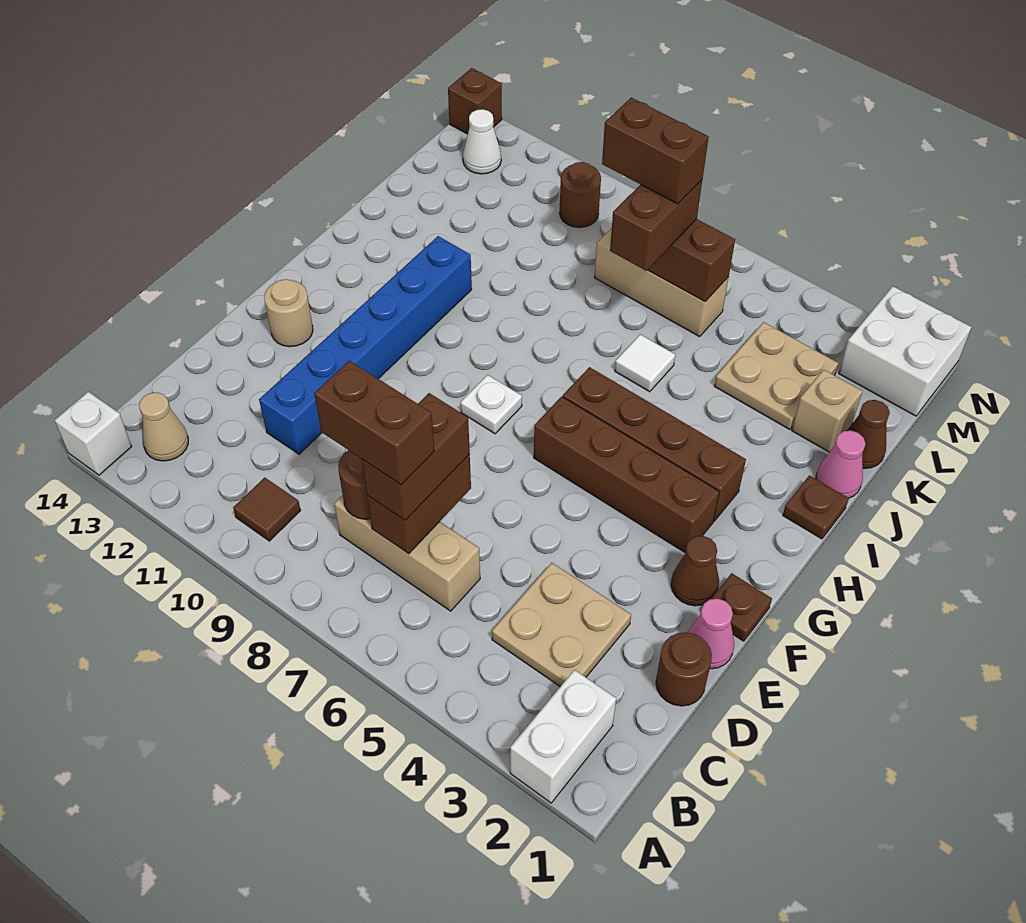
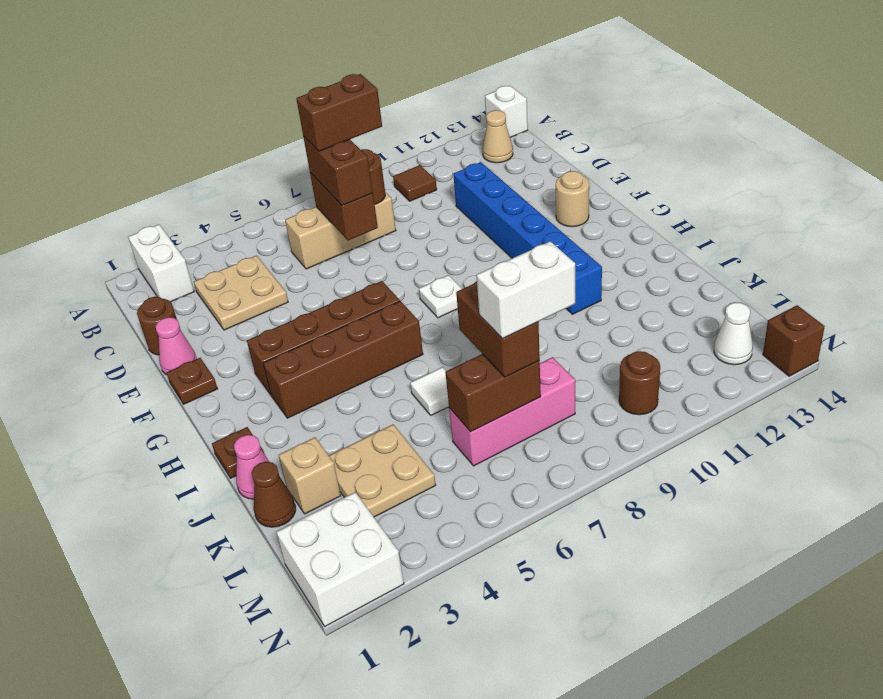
brown cone F2 level 1 -> none
tan brick L6:L8 level 1 -> pink brick L6:L8 level 1
brown brick L7:L8 level 4 -> white brick L7:L8 level 4

